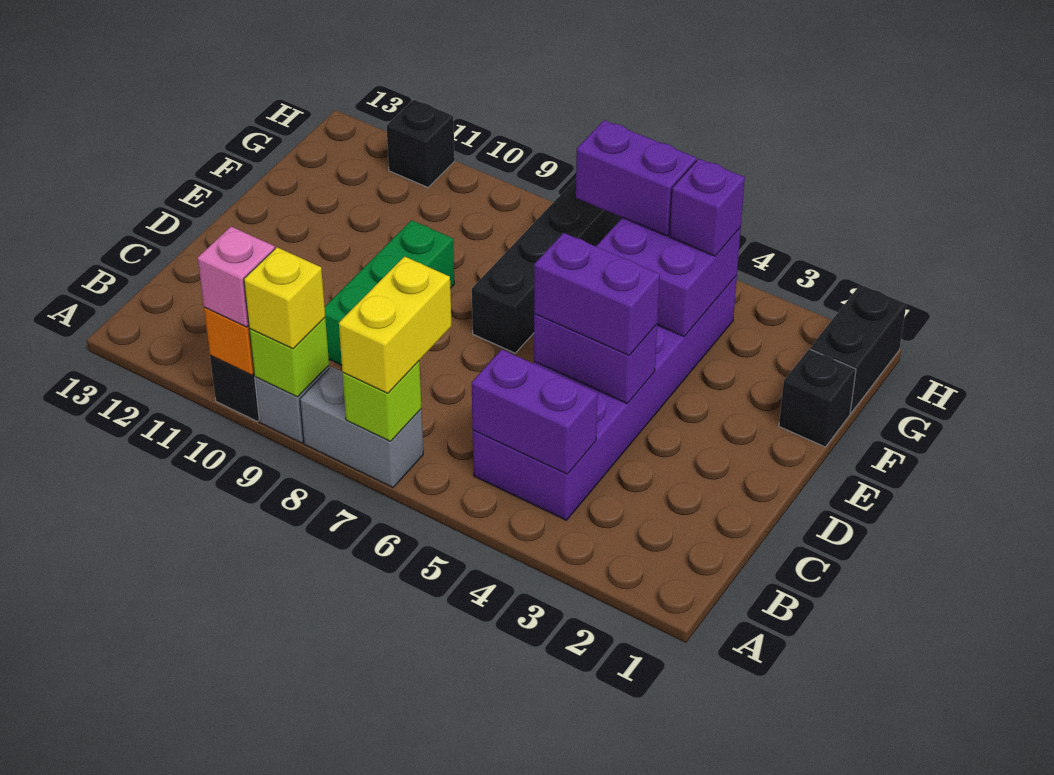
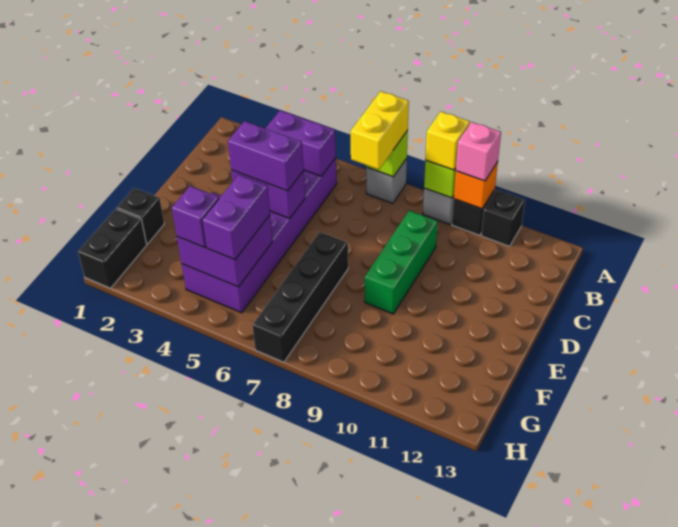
grey brick A7:A8 level 1 -> grey brick A7 level 1
purple brick G5:G6 level 3 -> purple brick F5:G5 level 3
black brick H11 level 1 -> black brick A11 level 1

